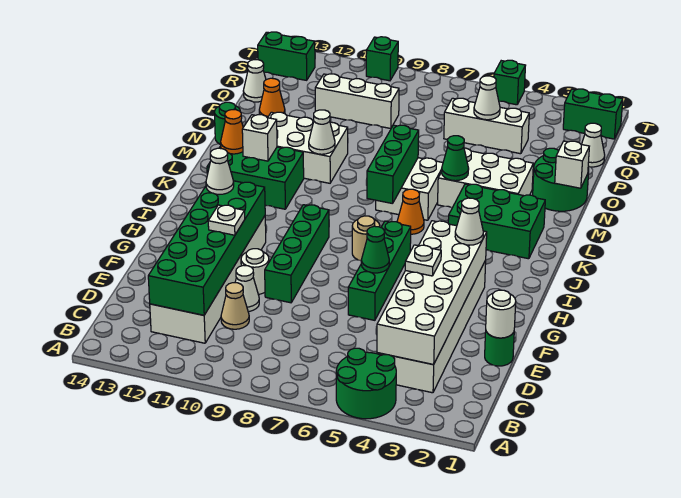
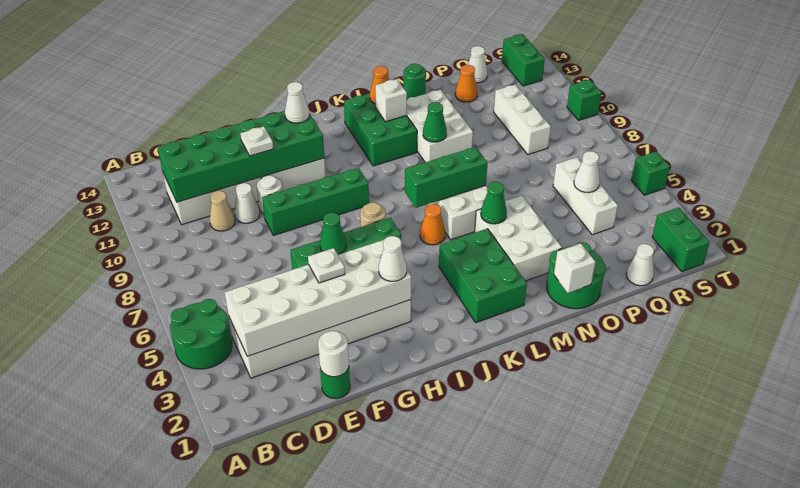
white cone M10 level 2 -> green cone M10 level 2

